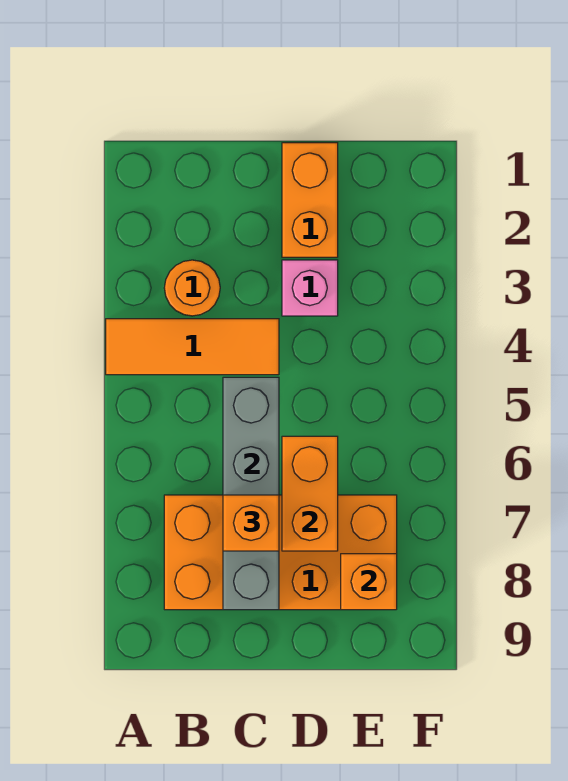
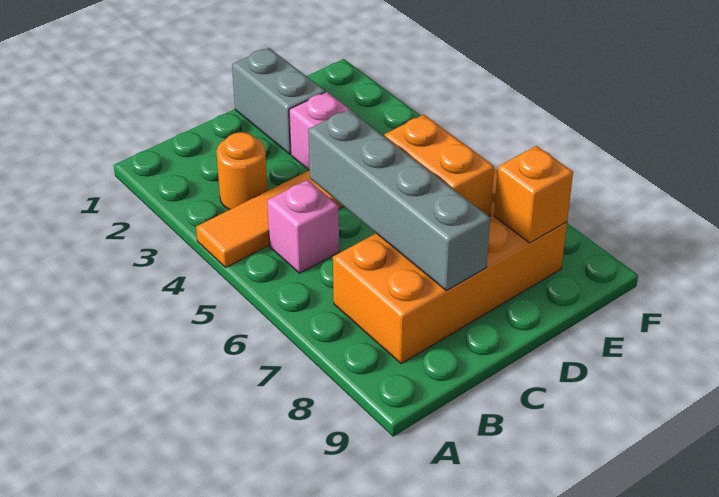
none -> pink brick B5 level 1
orange brick C7 level 3 -> none
orange brick D1:D2 level 1 -> grey brick D1:D2 level 1

